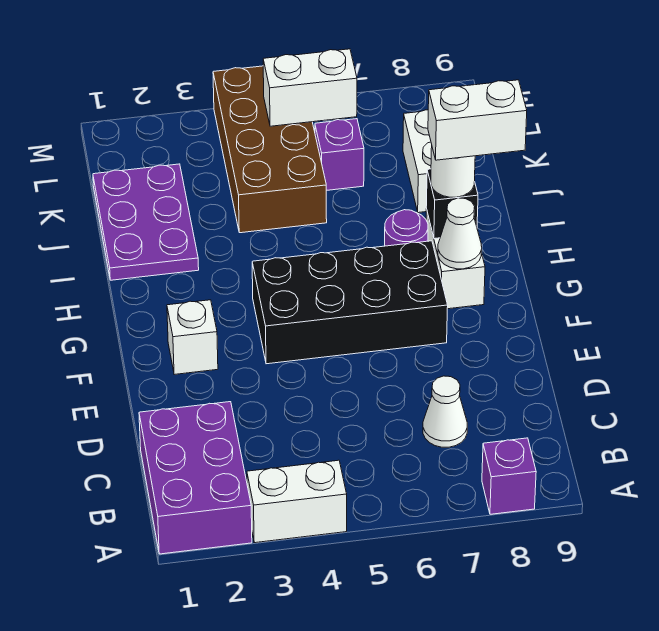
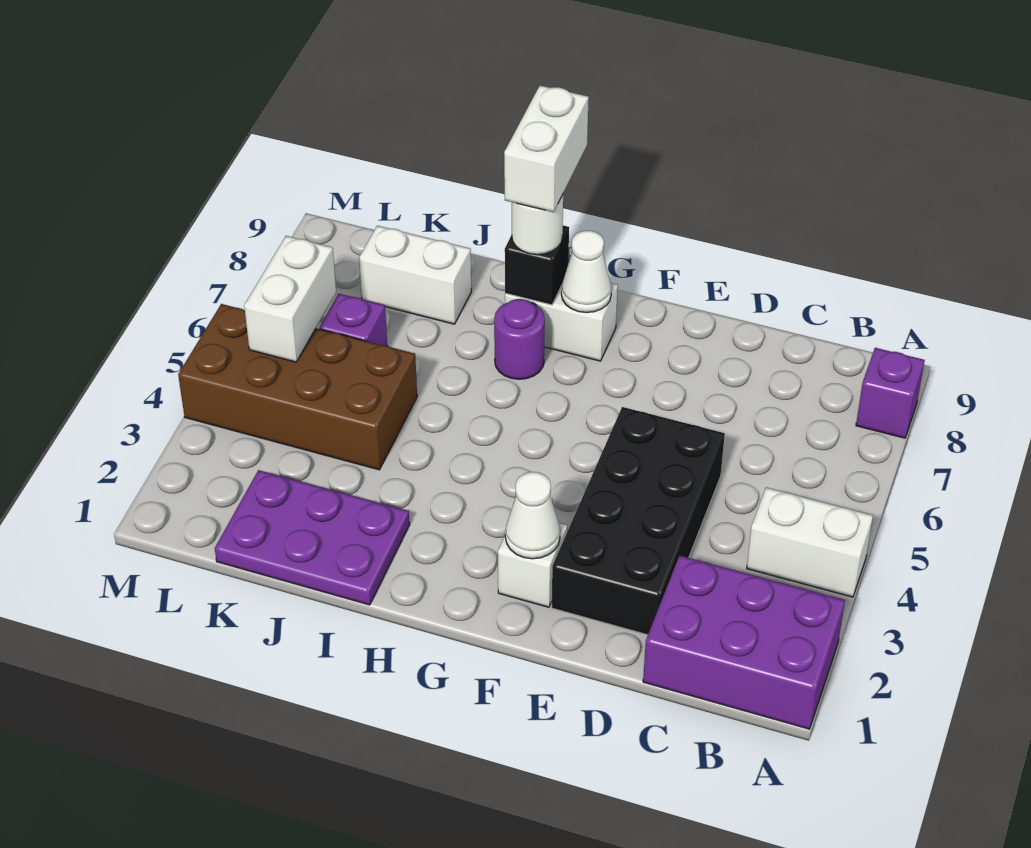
white brick A3:A4 level 1 -> white brick A4:B4 level 1
white cone C7 level 1 -> white cone F2 level 2
black brick F4:G7 level 1 -> black brick D2:E5 level 1

